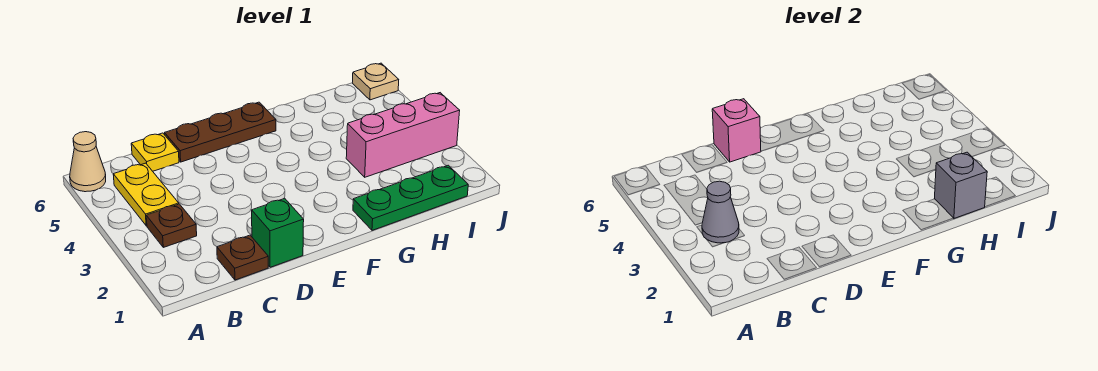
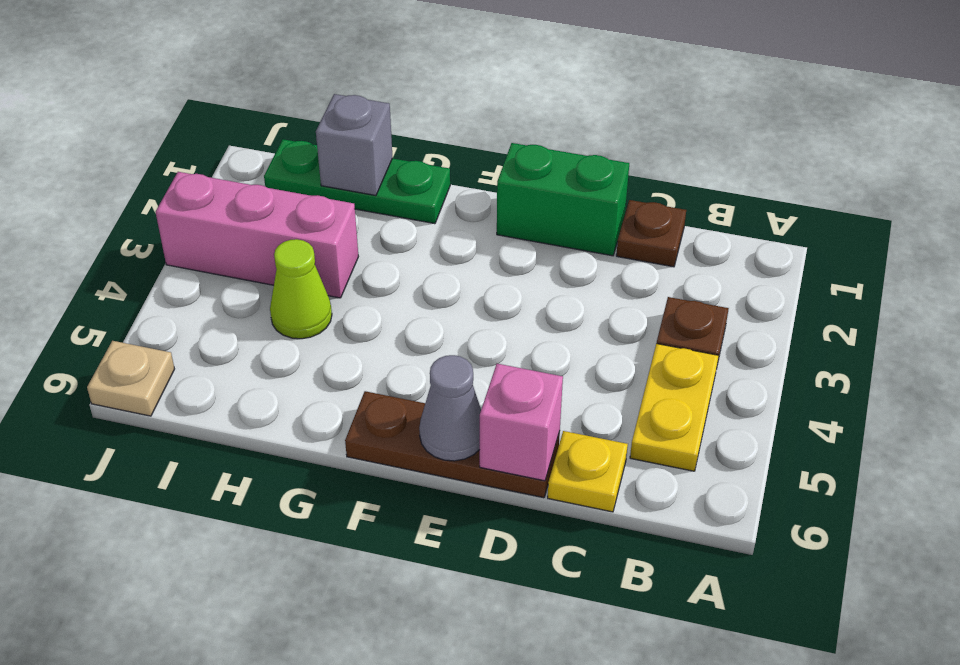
tan cone A6 level 1 -> none
grey cone B3 level 2 -> grey cone E6 level 2
green brick D1 level 1 -> green brick D1:E1 level 1
none -> lime cone H4 level 1

